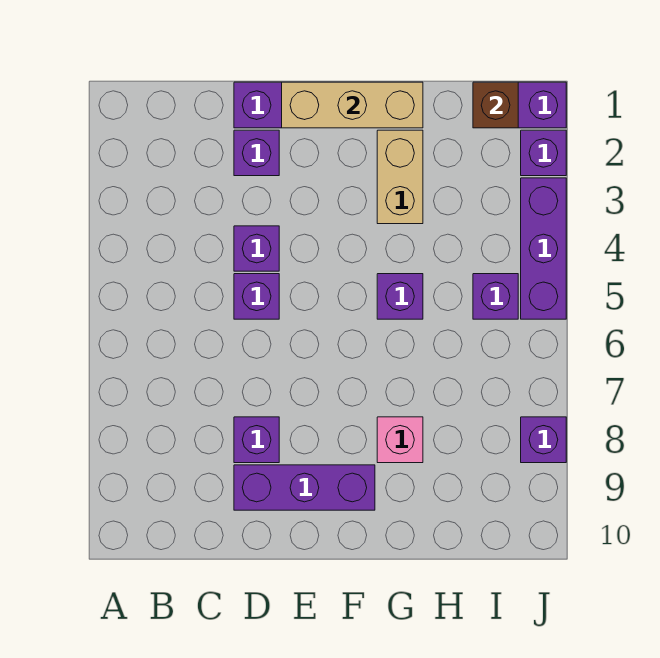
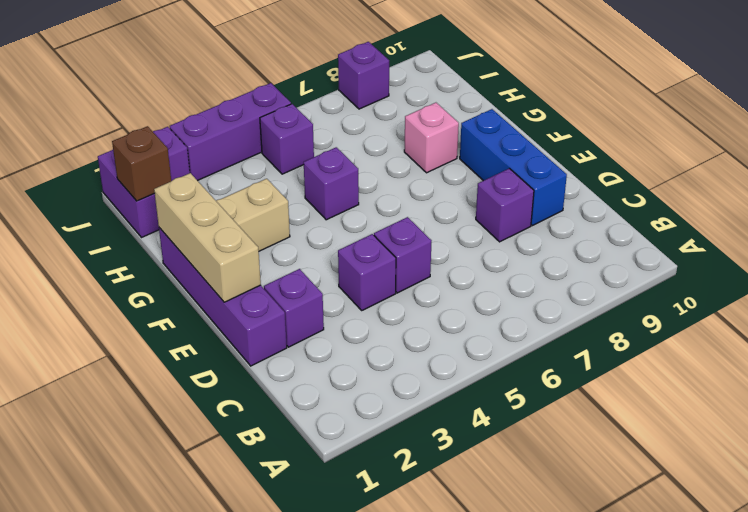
purple brick D9:F9 level 1 -> blue brick D9:F9 level 1

